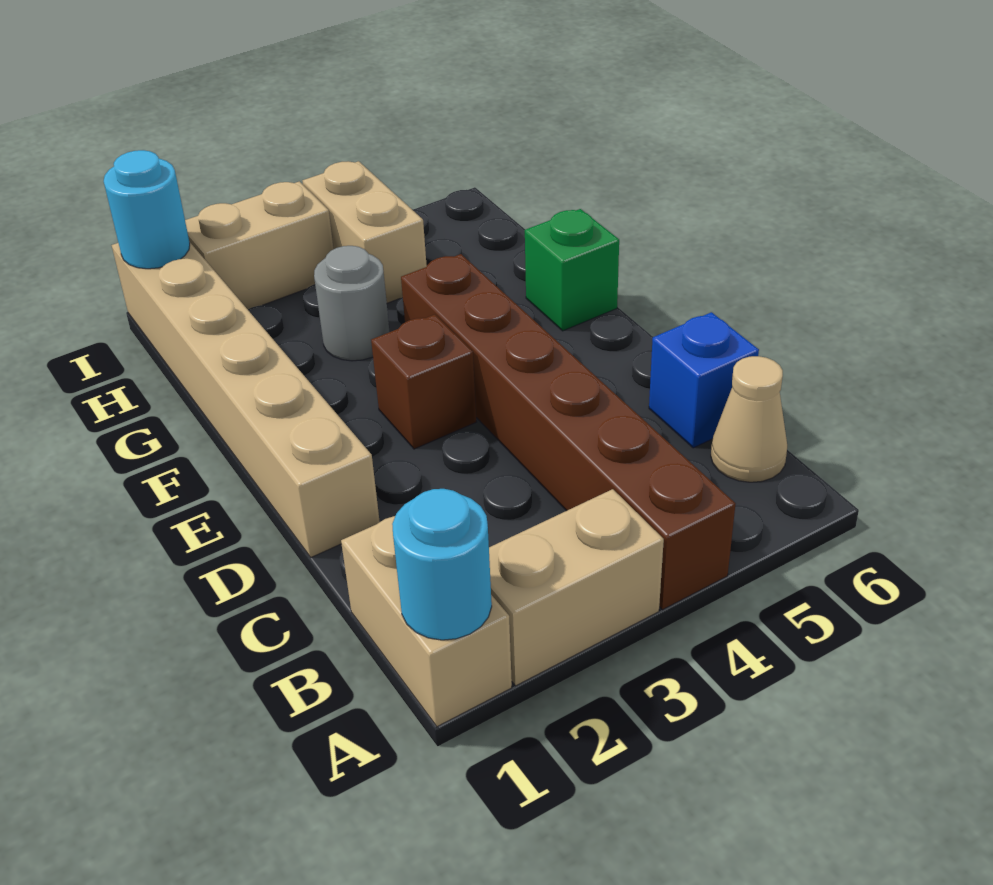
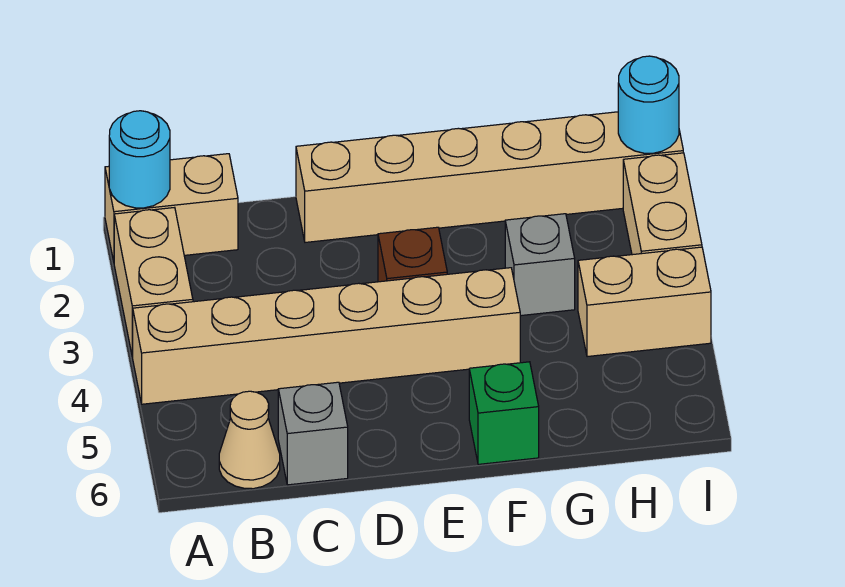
brown brick A4:F4 level 1 -> tan brick A4:F4 level 1
blue brick C6 level 1 -> grey brick C6 level 1
grey round brick G3 level 1 -> grey brick G3 level 1

